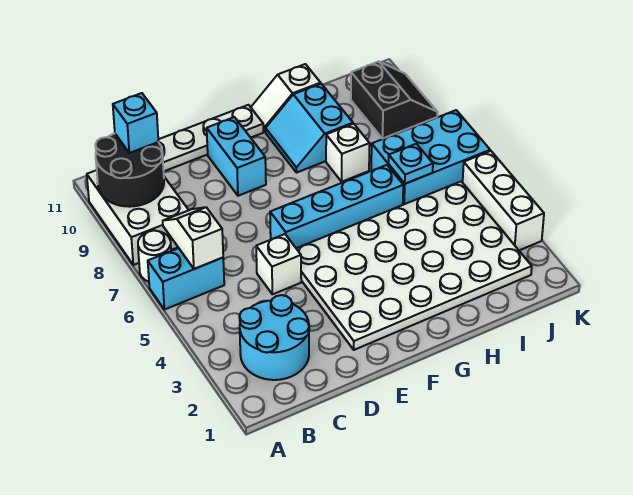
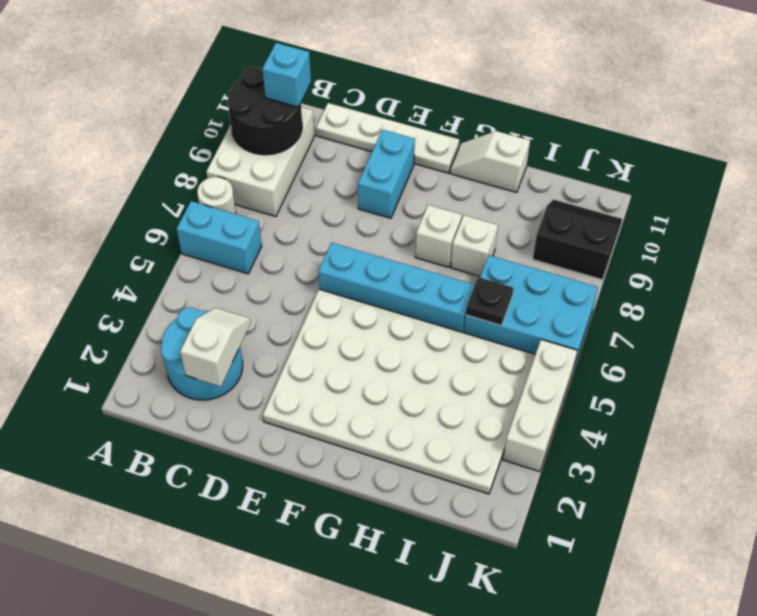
white slope B6:B7 level 2 top 6 -> white slope C2:C3 level 2 top 2
white brick D5 level 1 -> white brick G8 level 1
cyan slope G9:H10 level 1 top H -> none
cyan plate I6 level 2 -> black plate I6 level 2
black slope J9:K10 level 1 top J -> black slope J9:K10 level 1 top 9

